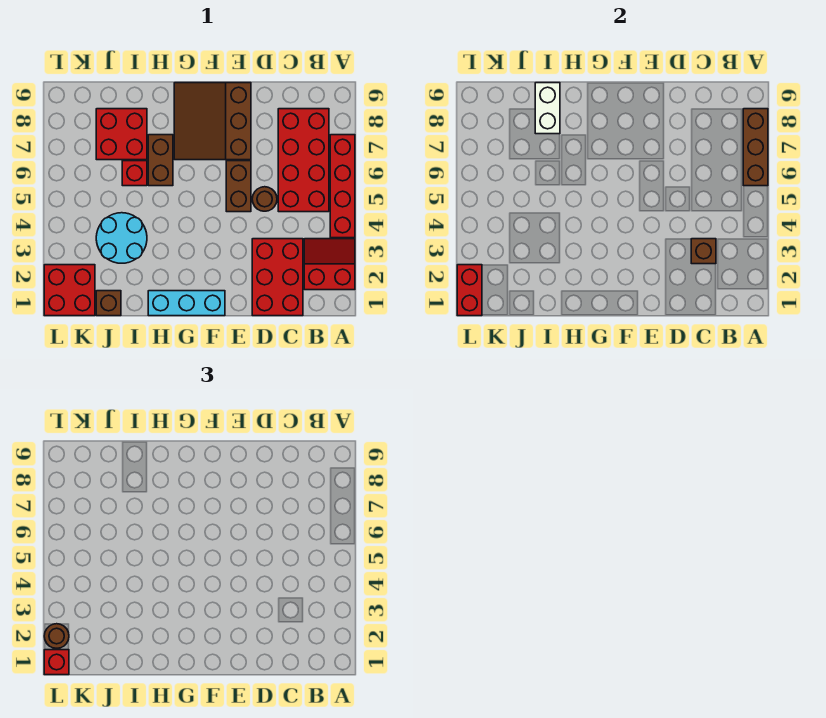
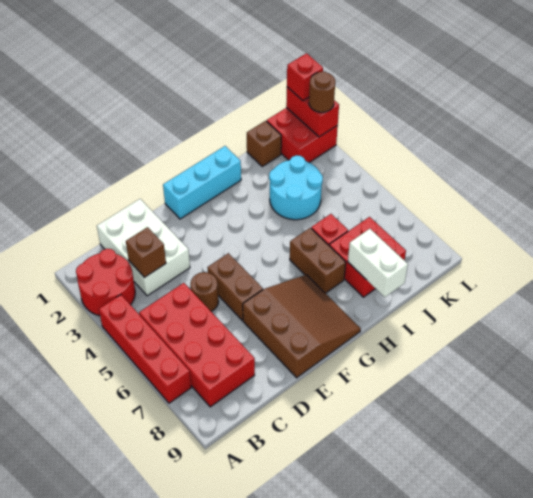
red slope A2:B3 level 1 top 2 -> red round brick A2:B3 level 1
brown brick A6:A8 level 2 -> none
red brick C1:D3 level 1 -> white brick C1:D3 level 1

